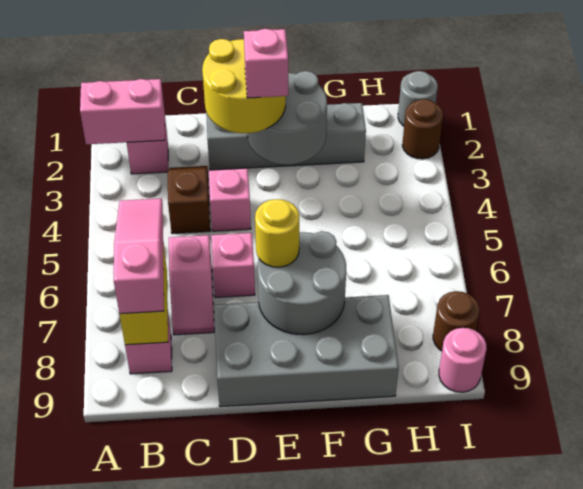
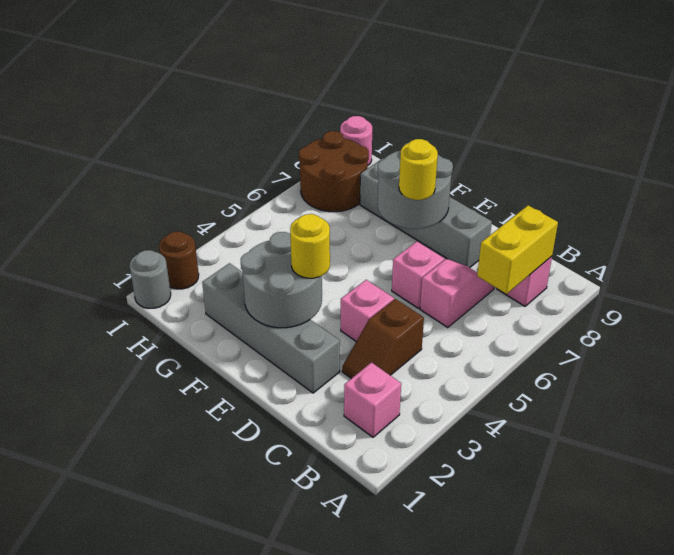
pink brick A2:B2 level 2 -> none
pink slope B6:B8 level 3 top 8 -> none
yellow round brick D2:E3 level 3 -> yellow round brick E3 level 3
grey brick D8:G9 level 1 -> grey brick D8:G8 level 1
pink brick E3 level 4 -> none
brown round brick I8 level 1 -> brown round brick H7:I8 level 1

